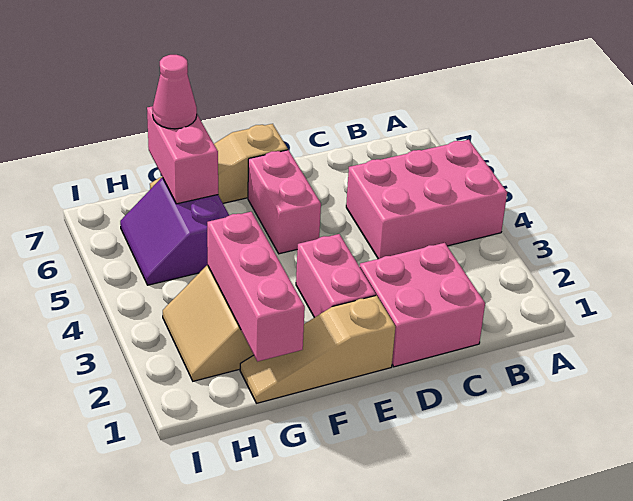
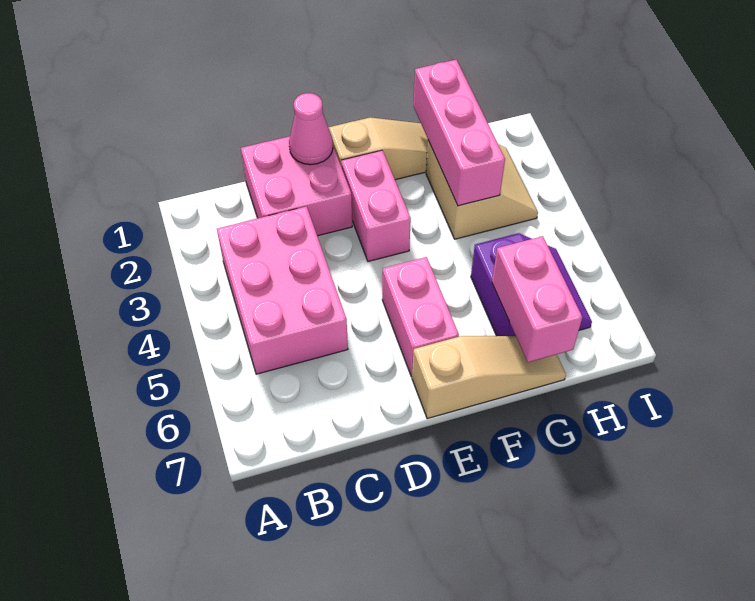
pink brick A4:C5 level 1 -> pink brick B3:C5 level 1
pink cone G7 level 3 -> pink cone D1 level 2

